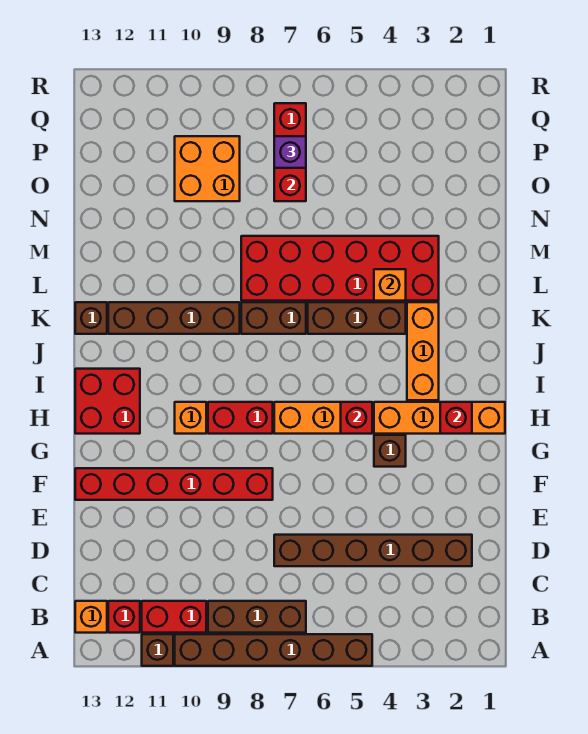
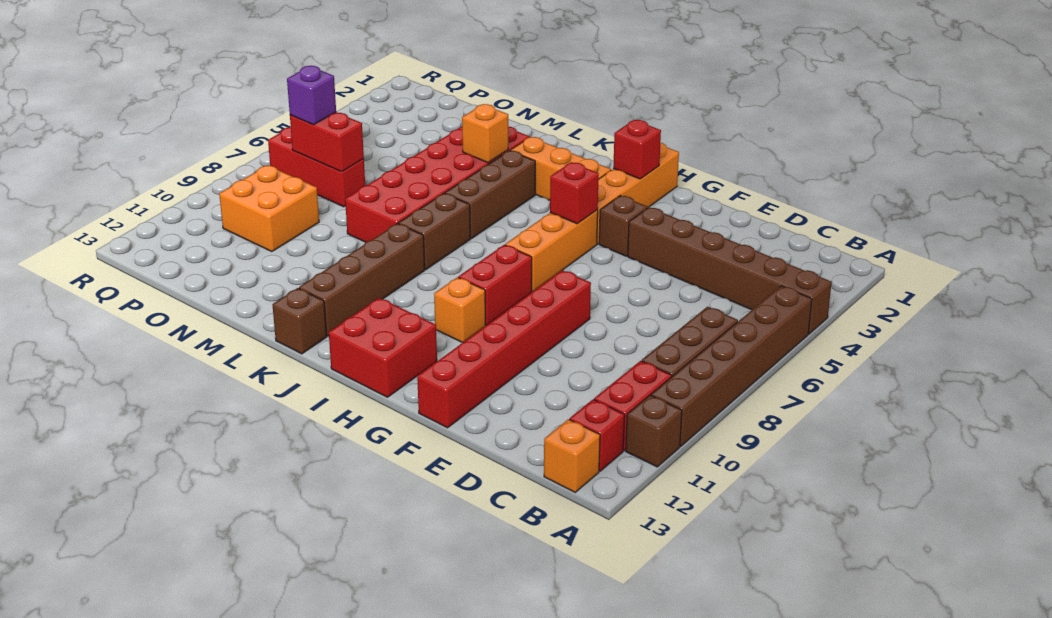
brown brick D2:D7 level 1 -> brown brick A4:F4 level 1

